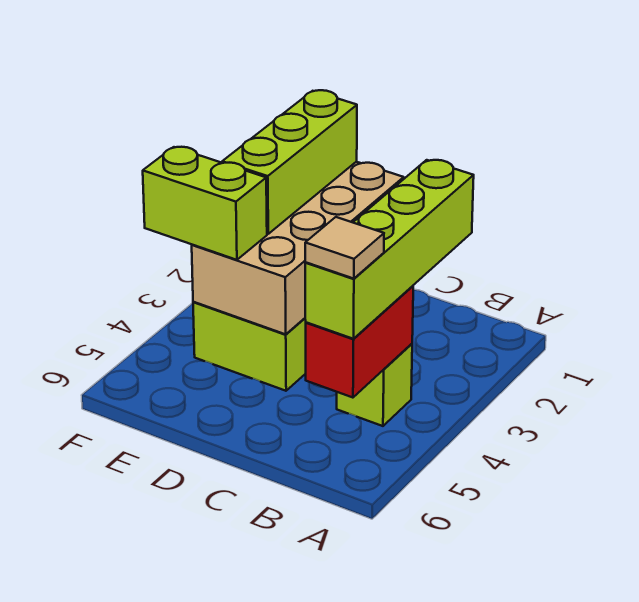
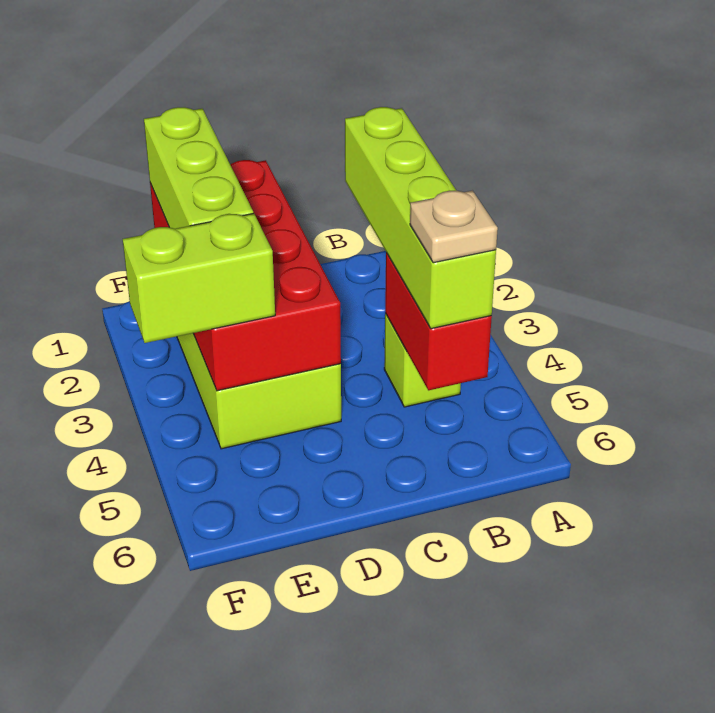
tan tile B5 level 4 -> tan plate B5 level 4
tan brick D1:E4 level 2 -> red brick D1:E4 level 2

